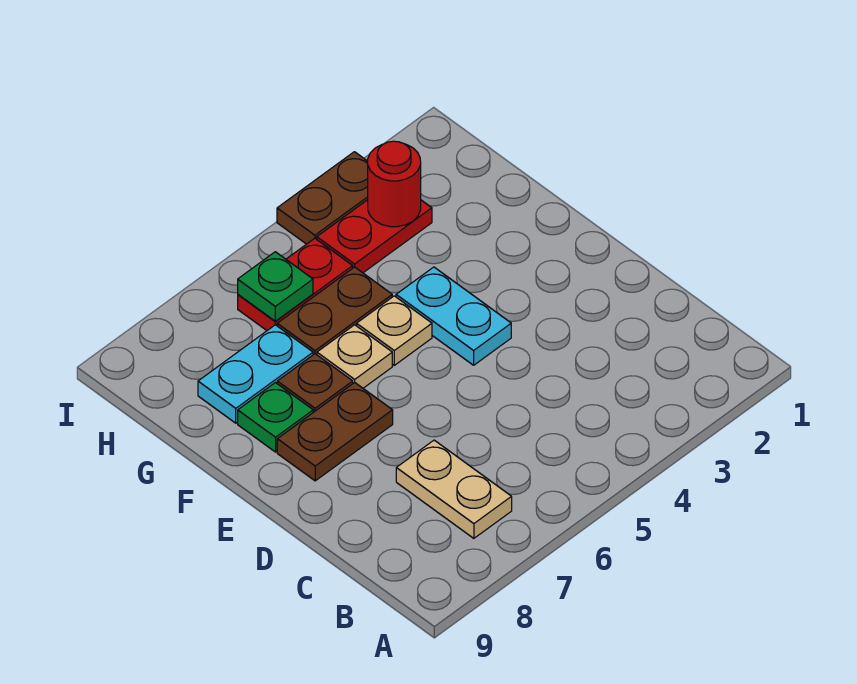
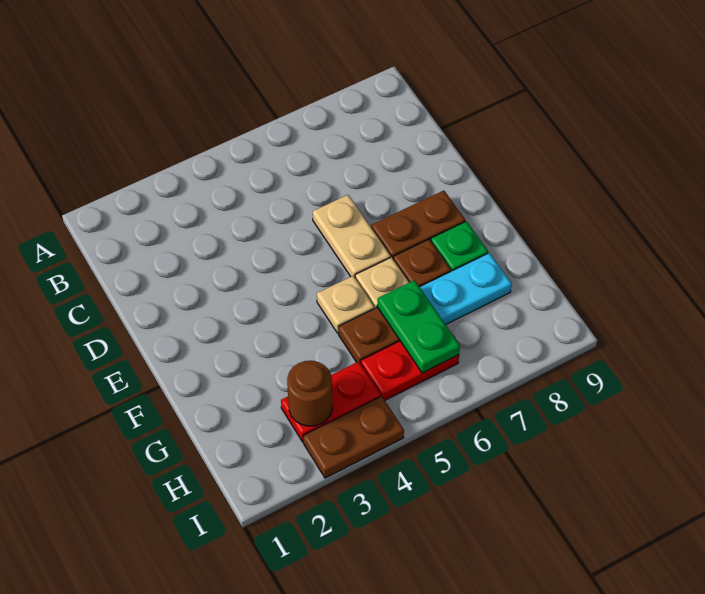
tan plate B7:C7 level 1 -> tan plate D6:E6 level 1
cyan plate E4:F4 level 1 -> none
red round brick H3 level 2 -> brown round brick H3 level 2
green plate H6 level 2 -> green plate G6:H6 level 2

